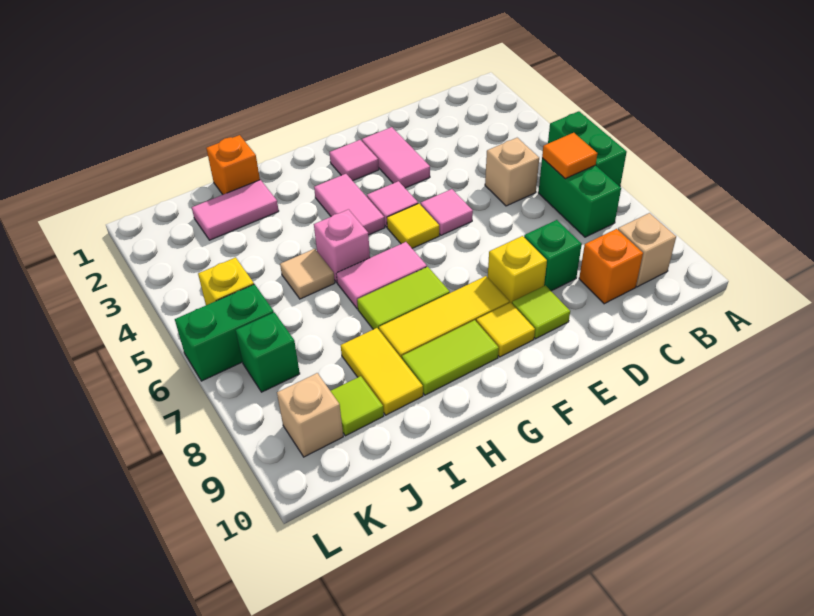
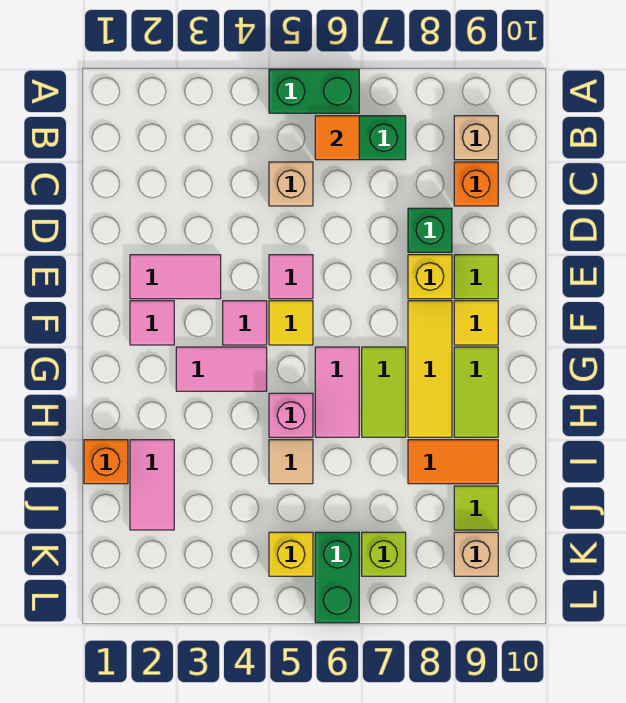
yellow tile I8:I9 level 1 -> orange tile I8:I9 level 1
green brick K7 level 1 -> lime brick K7 level 1

